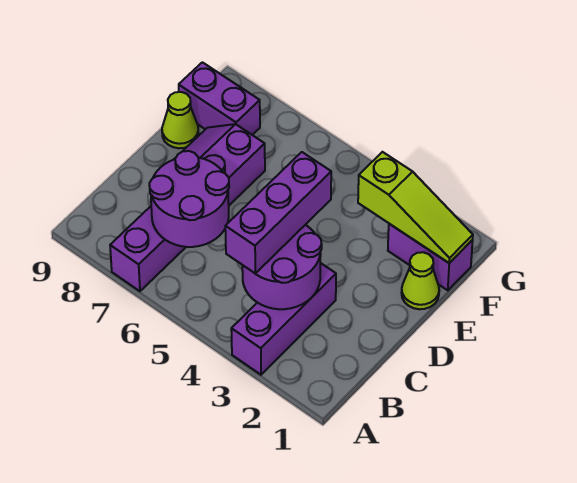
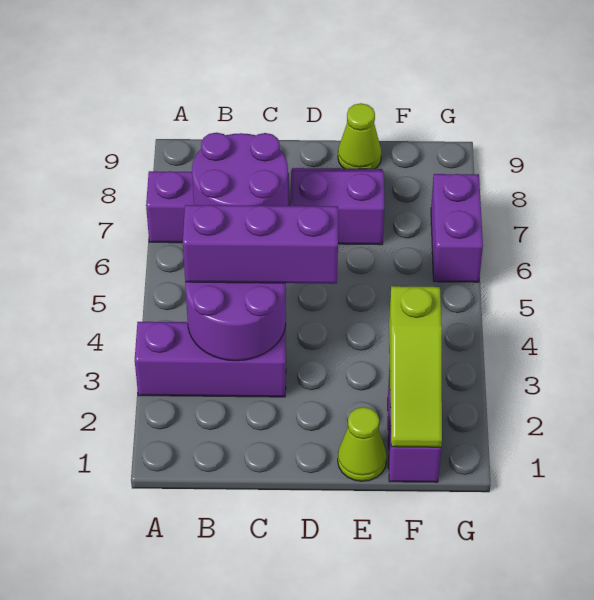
purple brick F8:F9 level 1 -> purple brick G6:G7 level 1

